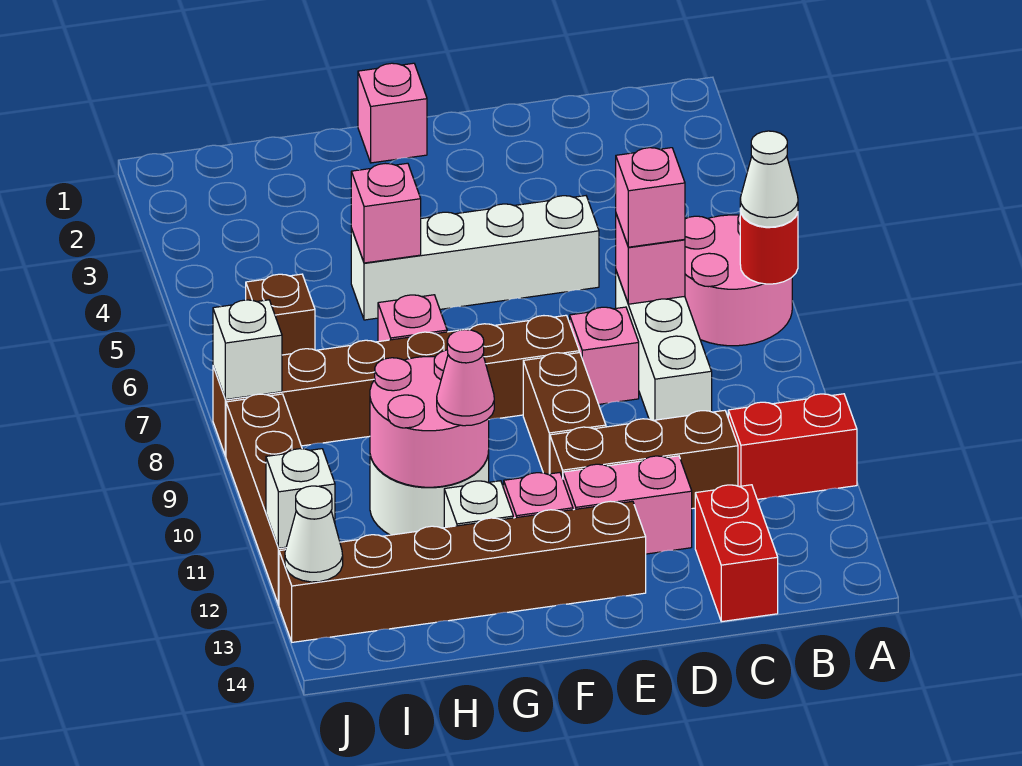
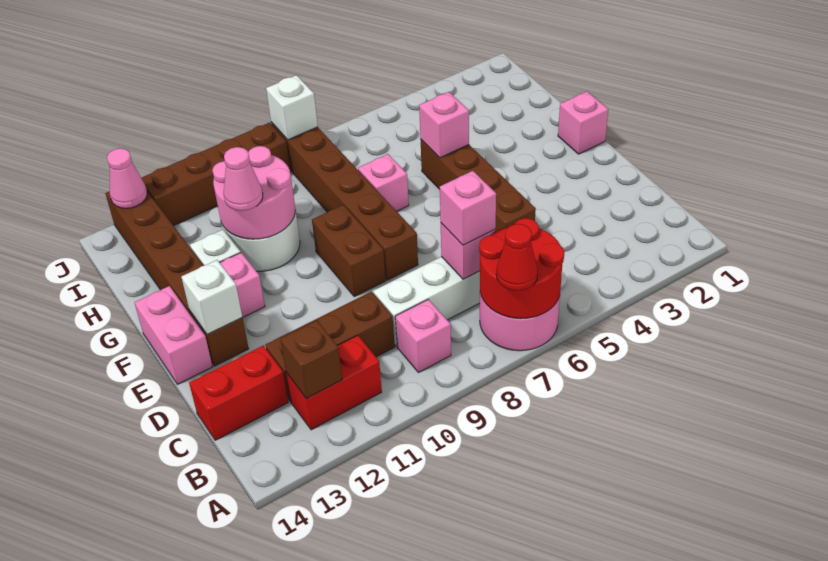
red round brick A7 level 2 -> red round brick A6:B7 level 2
white cone A7 level 3 -> red cone A7 level 3
red brick A11:B11 level 1 -> red brick B11:B12 level 1
brown brick C11:E11 level 1 -> brown brick C10:C12 level 1
white brick D5:G5 level 1 -> brown brick D5:G5 level 1
pink brick D8 level 1 -> pink brick B9 level 1
pink brick D12:E12 level 1 -> pink brick E14:F14 level 1
brown brick E9:E10 level 1 -> brown brick E9:F9 level 1
brown brick I6 level 1 -> brown brick B12 level 2
white brick J12 level 2 -> white brick E13 level 2
white cone J13 level 2 -> pink cone J13 level 2

